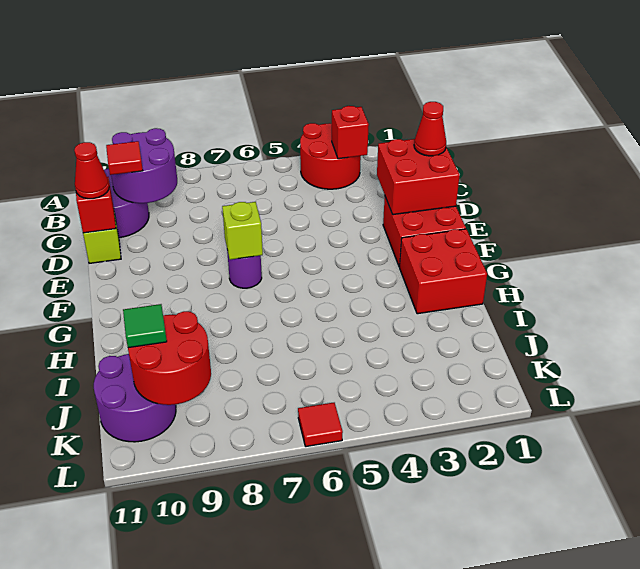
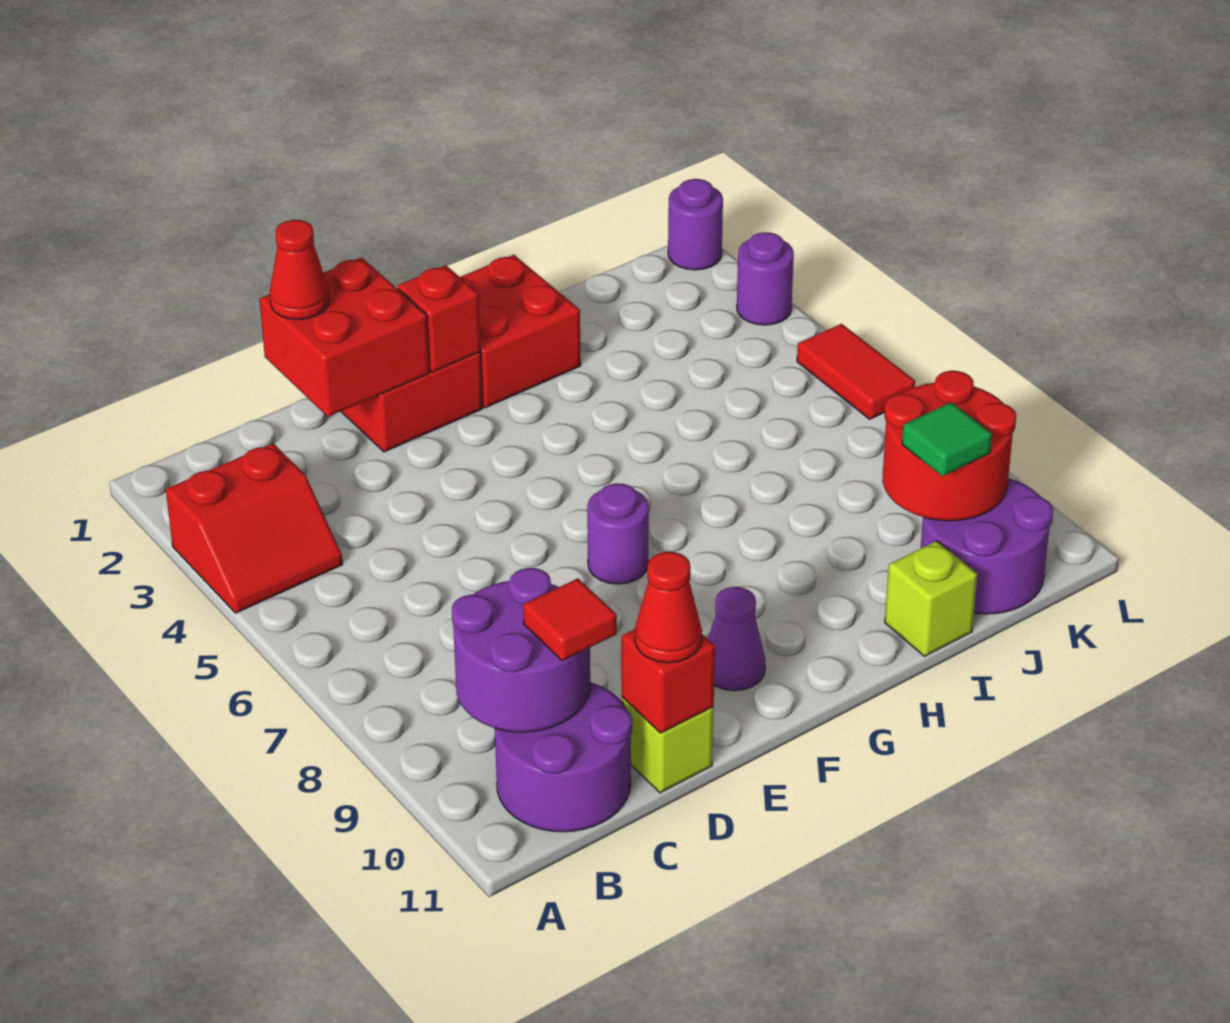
red round brick A3:B4 level 1 -> red slope A3:B4 level 1 top 3
red brick B3 level 2 -> red brick F2 level 2
lime brick F7 level 2 -> lime brick I11 level 1
none -> purple cone F10 level 1
none -> purple round brick L1 level 1
none -> purple round brick L3 level 1
red tile L6 level 1 -> red tile L5:L6 level 1

